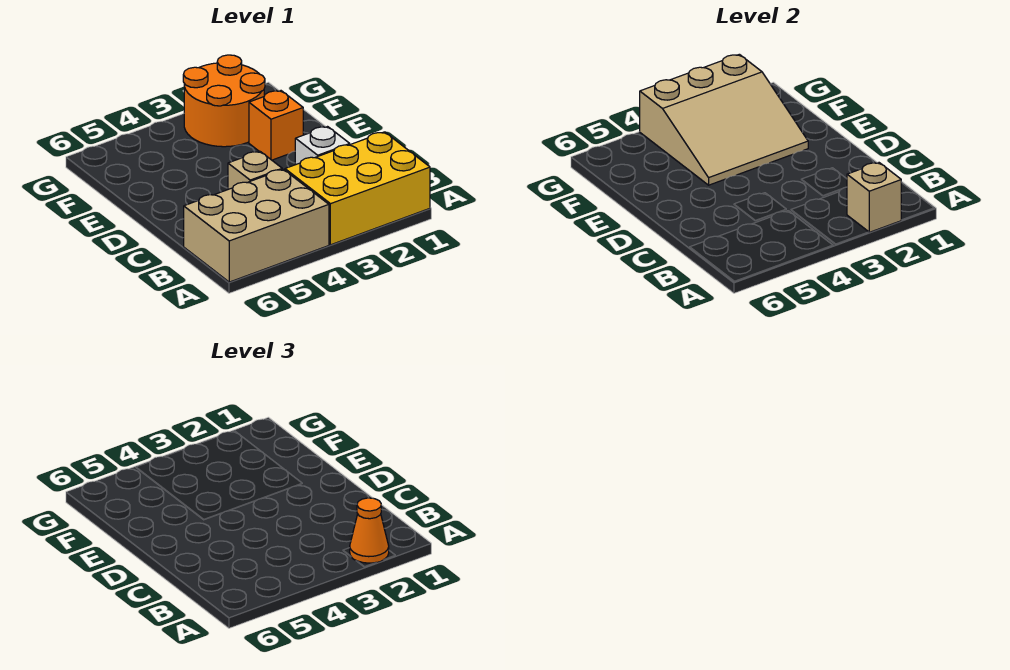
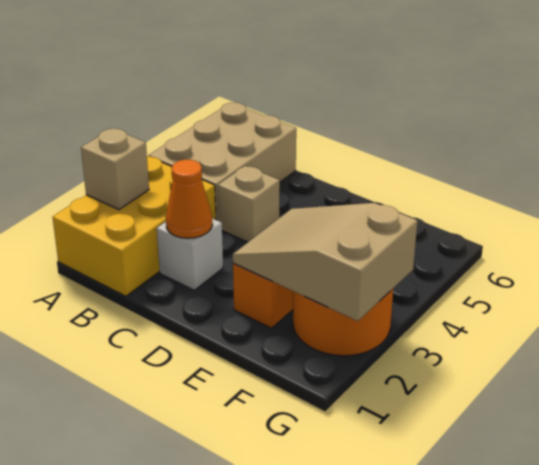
orange cone A2 level 3 -> orange cone C2 level 2
tan slope E2:G4 level 2 top G -> tan slope E2:G3 level 2 top G

